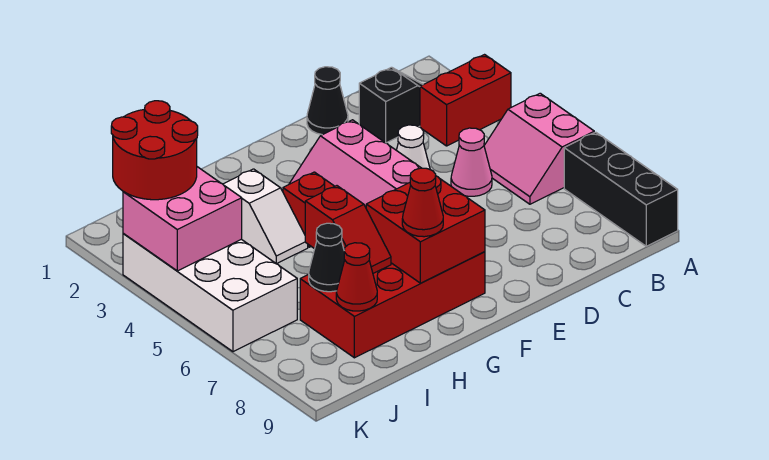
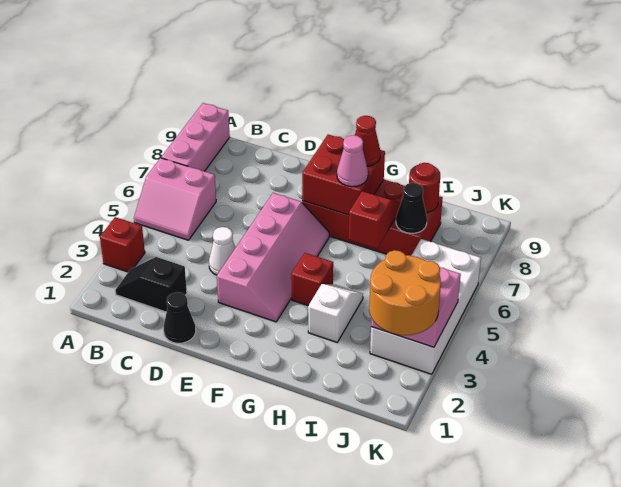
red brick A3:B3 level 1 -> red brick A3 level 1
pink slope A5:B6 level 1 top A -> pink slope A5:B6 level 1 top 6
black brick A7:A9 level 1 -> pink brick A7:A9 level 1
pink cone C5 level 1 -> pink cone G7 level 3
red cone I8 level 2 -> red round brick I8 level 2
red round brick J2:K3 level 3 -> orange round brick J2:K3 level 3

